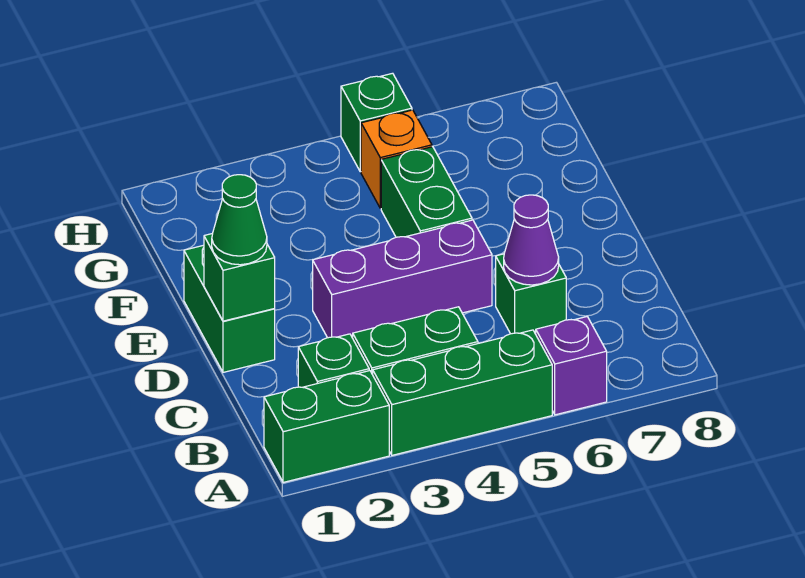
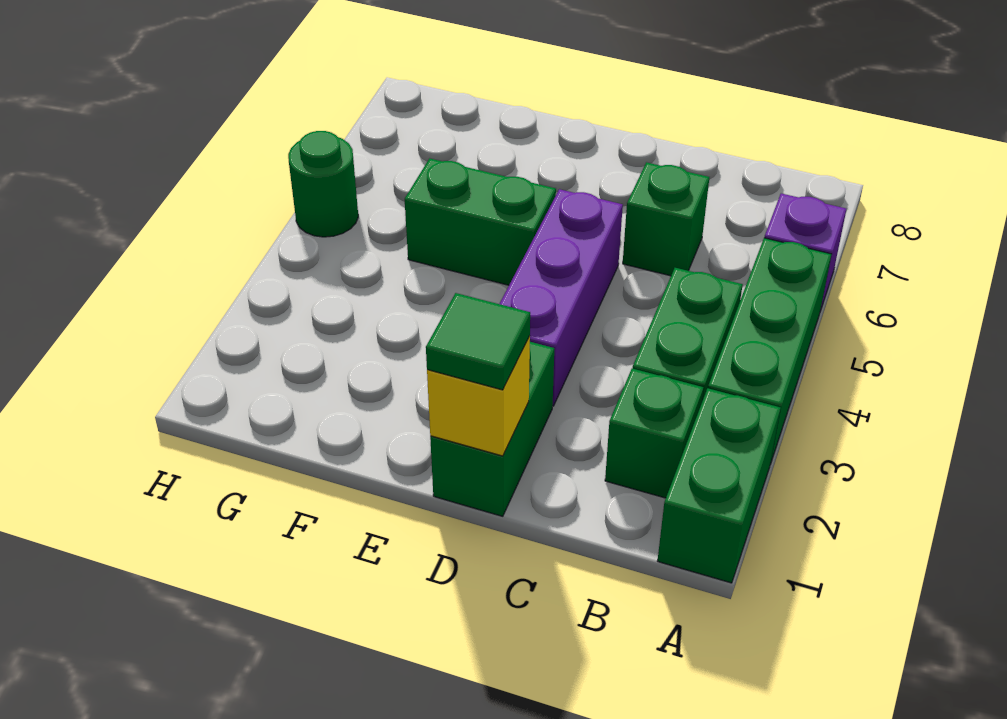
purple cone C6 level 2 -> none
green brick D1:E1 level 1 -> green brick D1:D2 level 1
green brick D1 level 2 -> yellow brick D1 level 2
green cone D1 level 3 -> green tile D1 level 3
orange brick G5 level 1 -> none
green brick H5 level 1 -> green round brick H5 level 1

